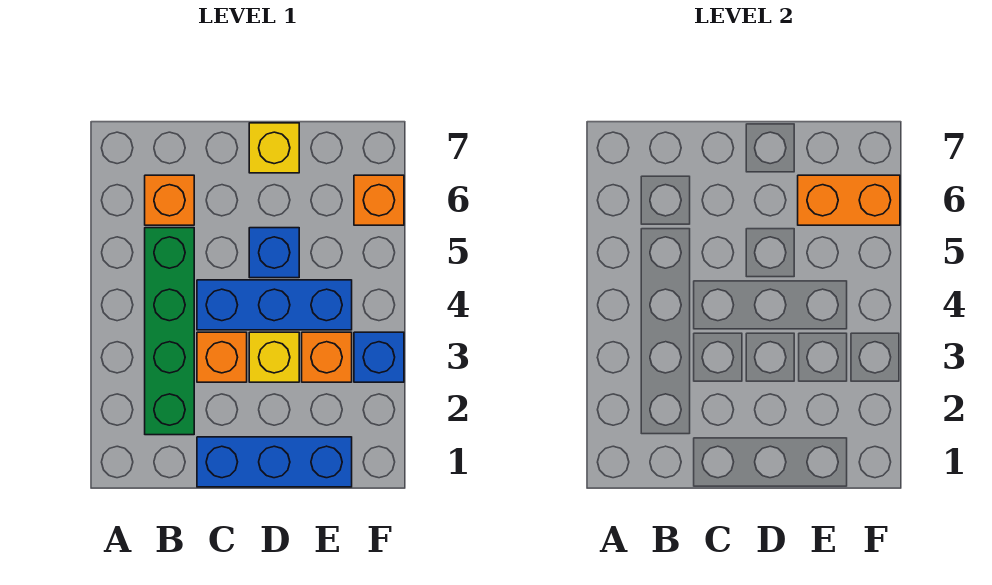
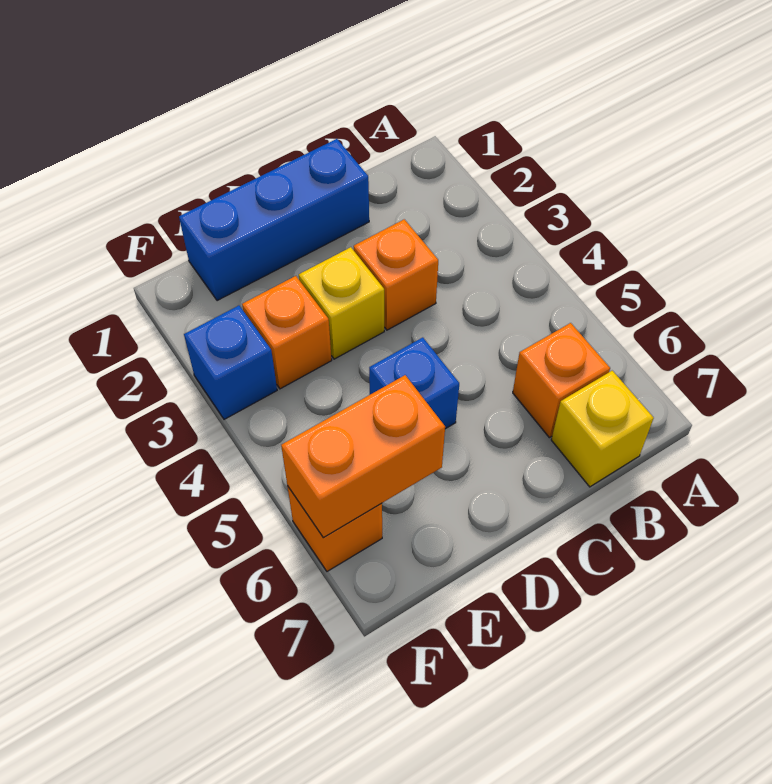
green brick B2:B5 level 1 -> none
blue brick C4:E4 level 1 -> none
yellow brick D7 level 1 -> yellow brick B7 level 1

